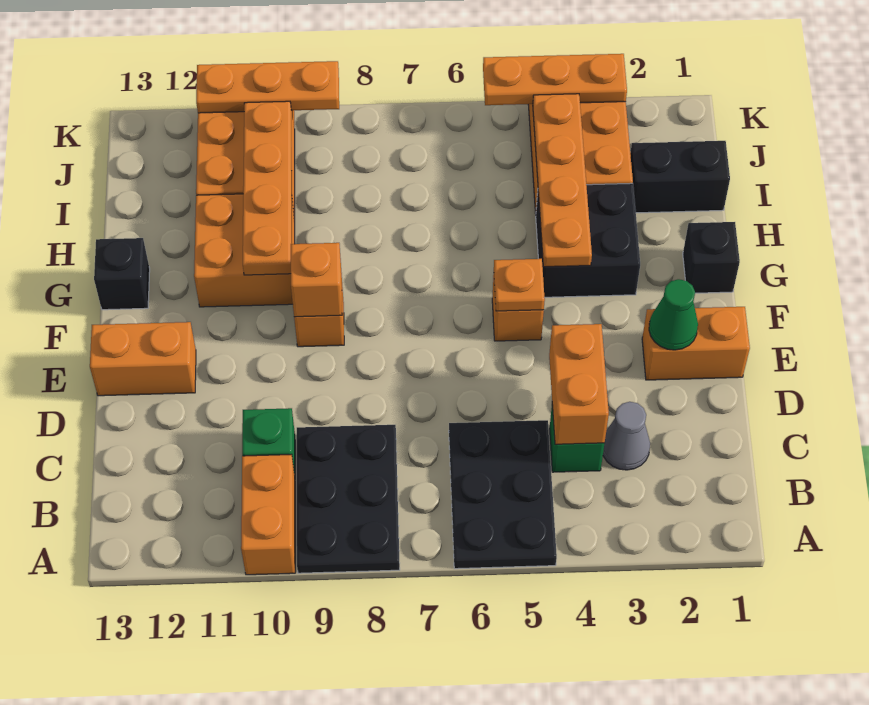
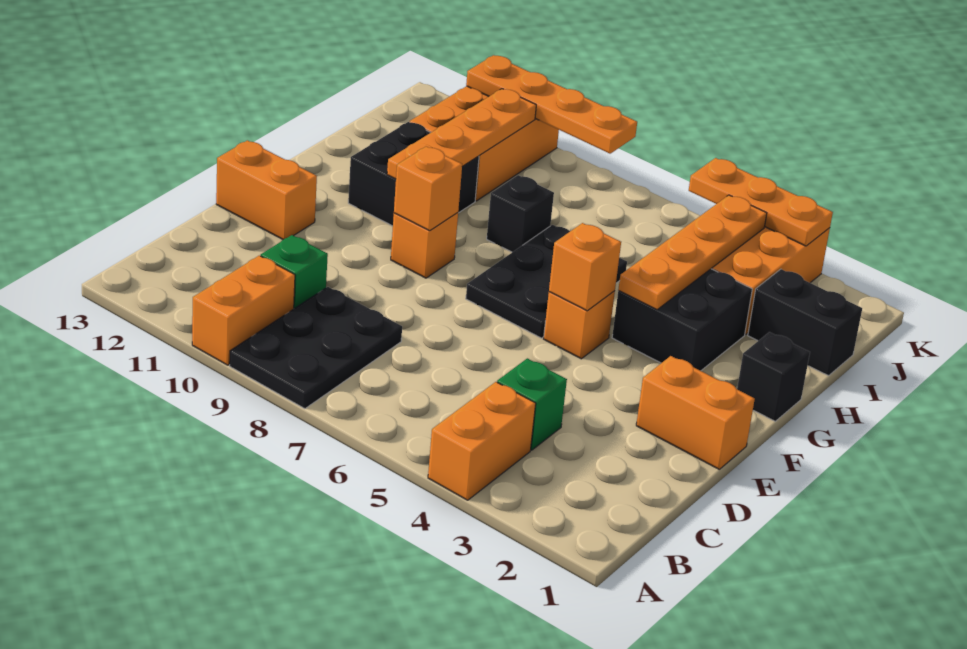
black plate A5:C6 level 1 -> black plate F6:H7 level 1
grey cone C3 level 1 -> none
orange brick C4:D4 level 2 -> orange brick A4:B4 level 1
green cone E2 level 2 -> none
orange plate F5 level 2 -> orange brick F5 level 2
orange brick G10:H11 level 1 -> black brick G10:H11 level 1
black brick G13 level 1 -> black brick H8 level 1
orange plate K9:K11 level 2 -> orange plate K8:K11 level 2

